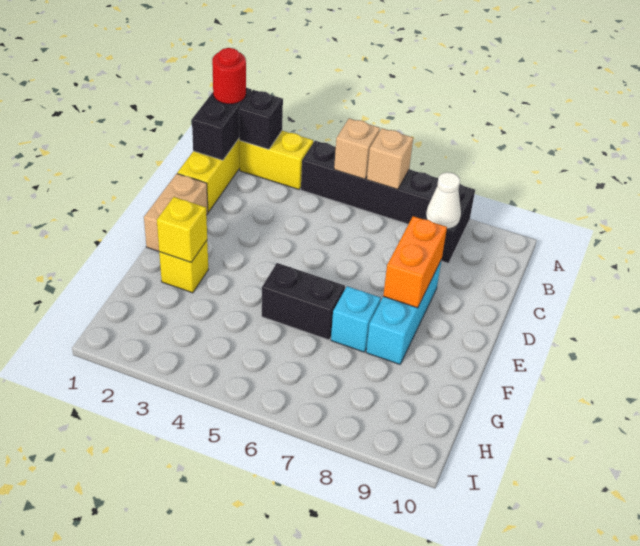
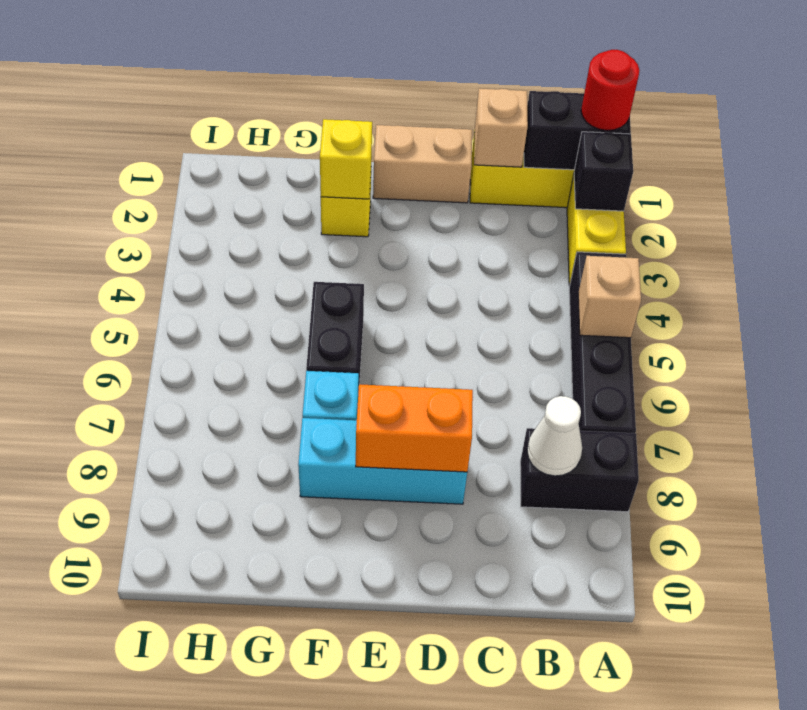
tan brick A6 level 2 -> tan brick C1 level 2

